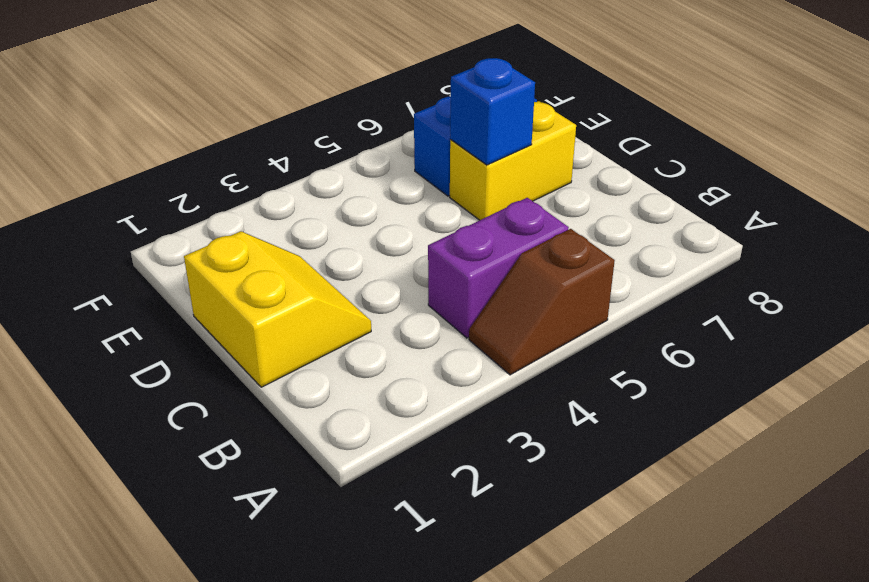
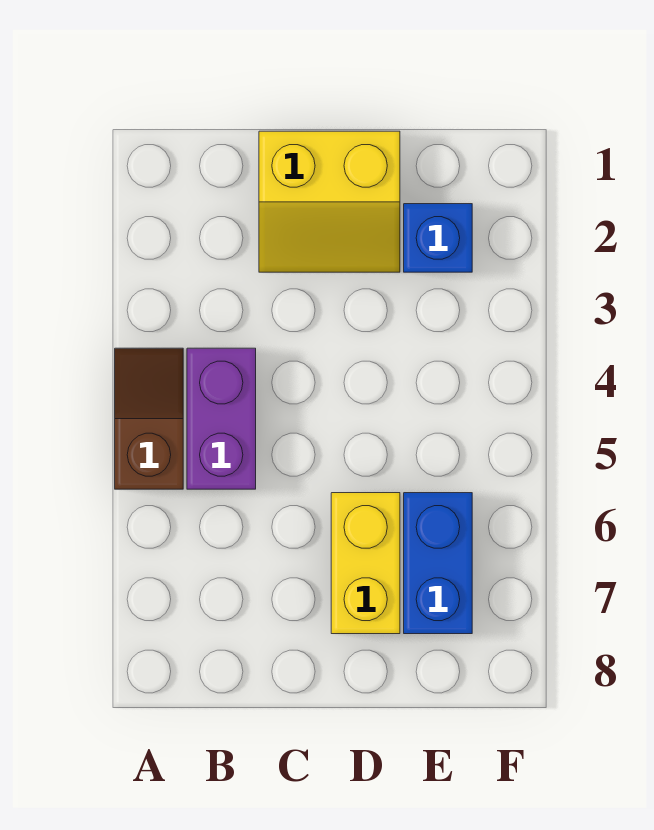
blue brick D6 level 2 -> blue brick E2 level 1

